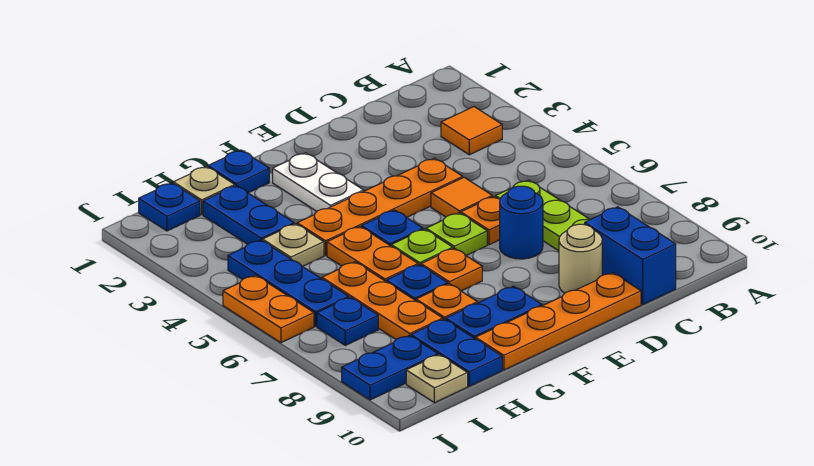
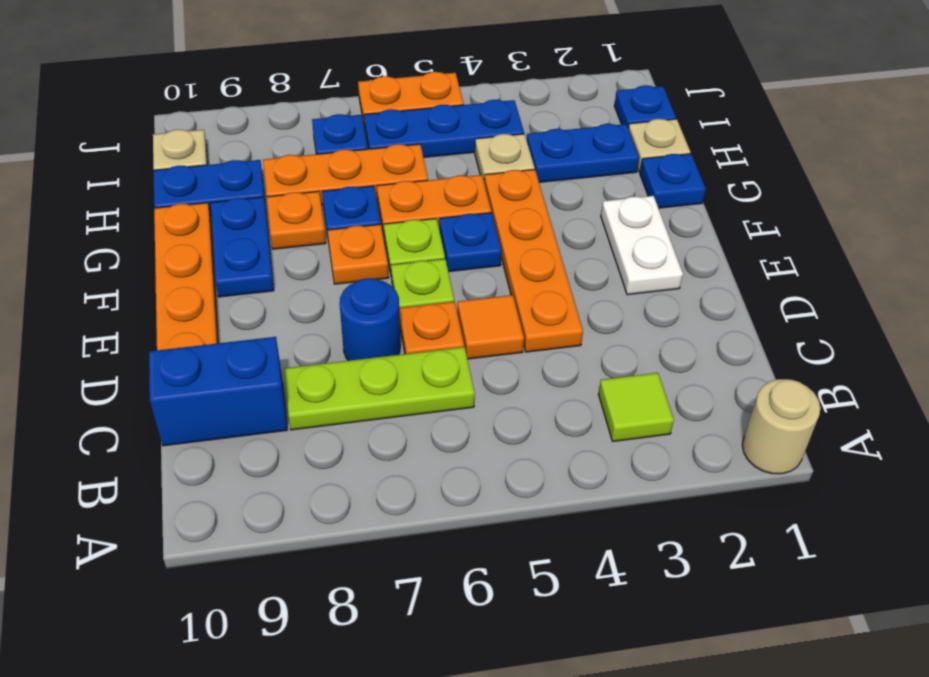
orange tile B3 level 1 -> lime tile B3 level 1
tan round brick D9 level 1 -> tan round brick A1 level 1
white plate F2:F3 level 1 -> white plate E2:F2 level 1
blue plate I9:J9 level 1 -> none

